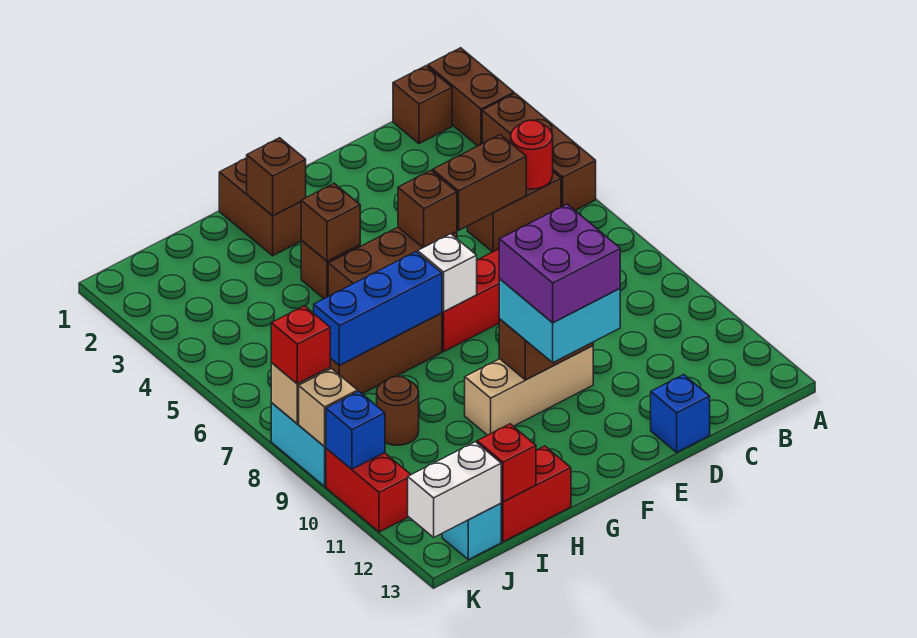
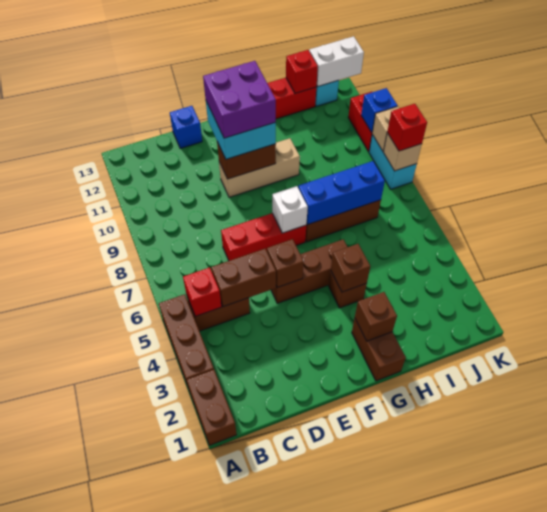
brown brick B1 level 1 -> none
red round brick B5 level 2 -> red brick B5 level 2
brown round brick I9 level 1 -> none

